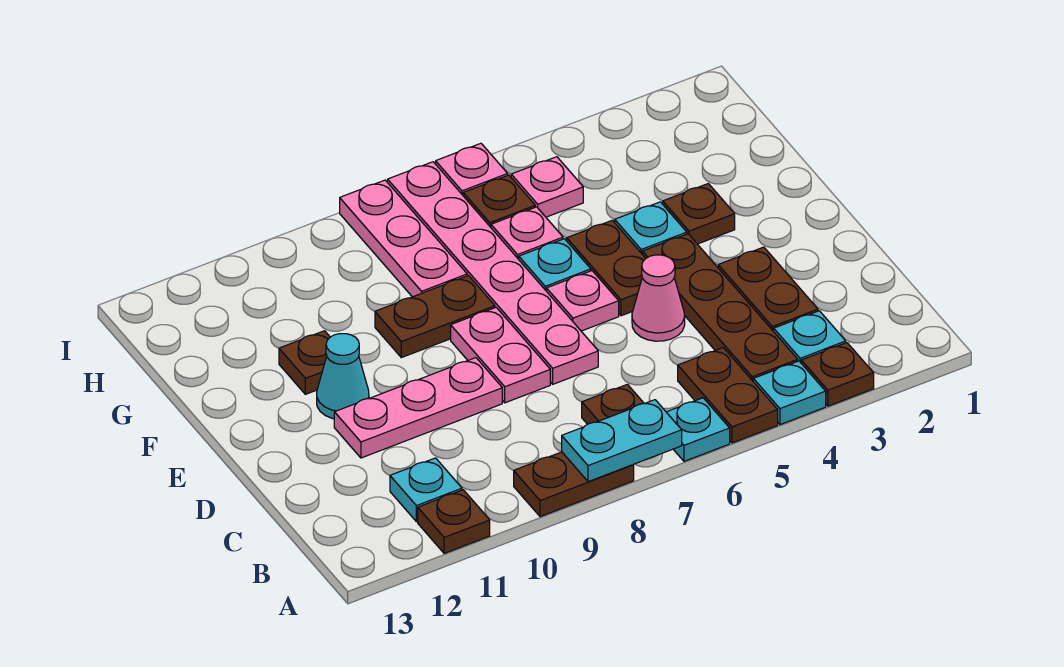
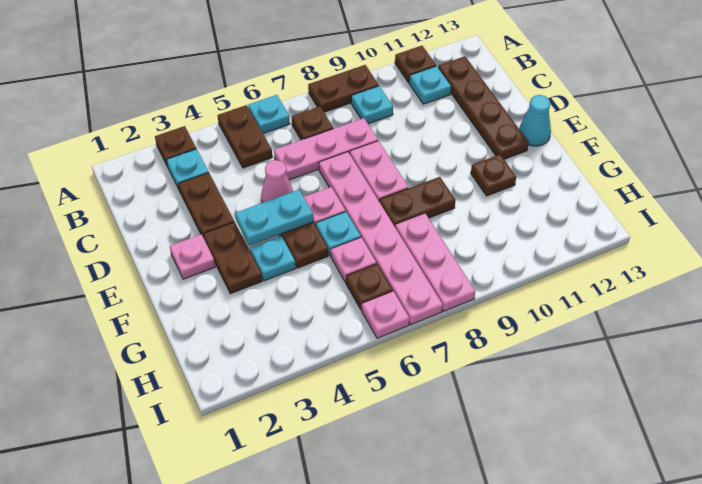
cyan plate A4 level 1 -> cyan plate B9 level 1
cyan plate A7:A8 level 2 -> cyan plate E4:E5 level 2
brown plate B4:E4 level 1 -> brown plate B12:E12 level 1
pink plate D9:D11 level 1 -> pink plate C6:C8 level 1
cyan cone E11 level 1 -> cyan cone E13 level 1
brown plate F3 level 1 -> brown plate E3:F3 level 1
pink plate H5 level 1 -> pink plate E2 level 1

